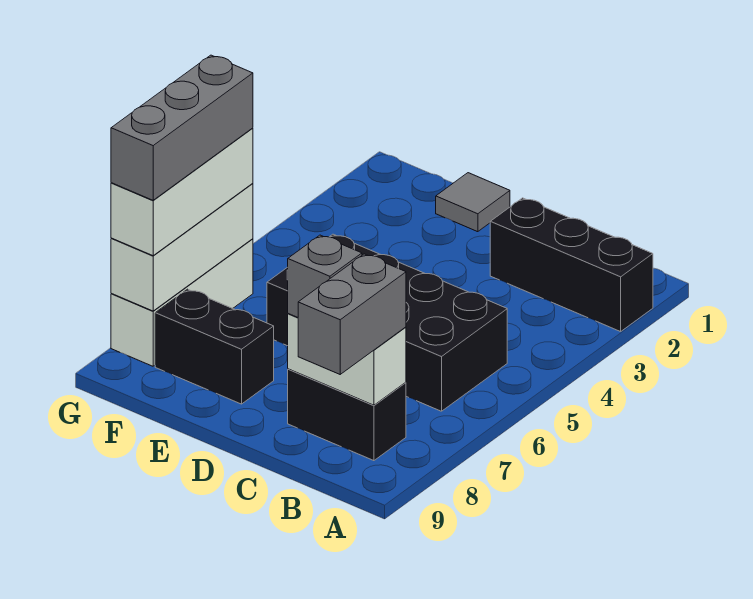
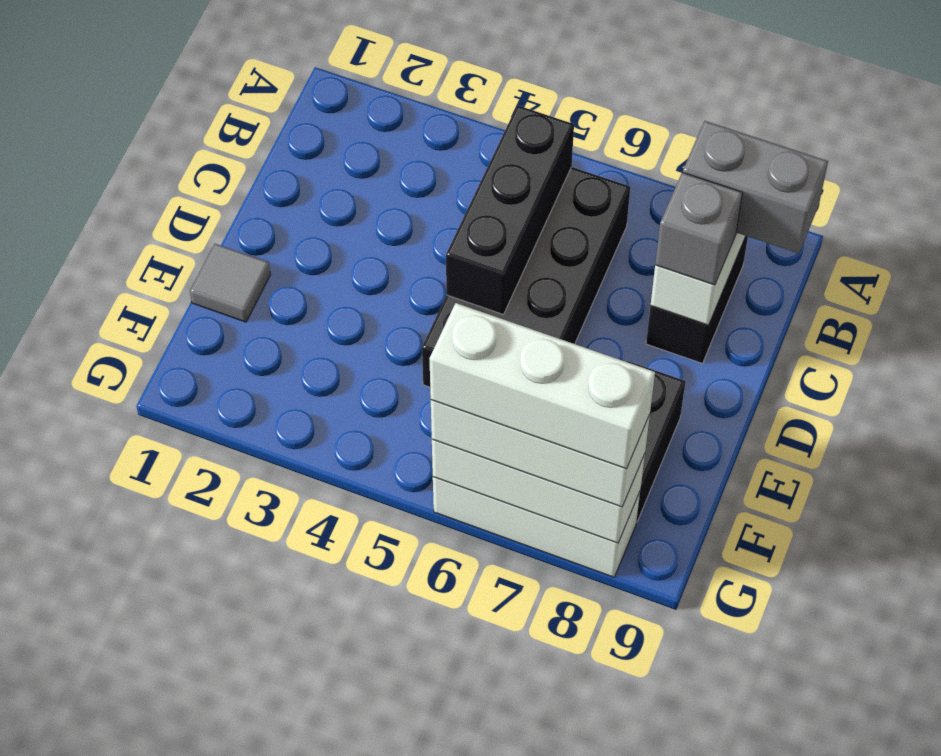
black brick A2:C2 level 1 -> black brick B5:D5 level 2
grey brick G6:G8 level 4 -> white brick G6:G8 level 4

